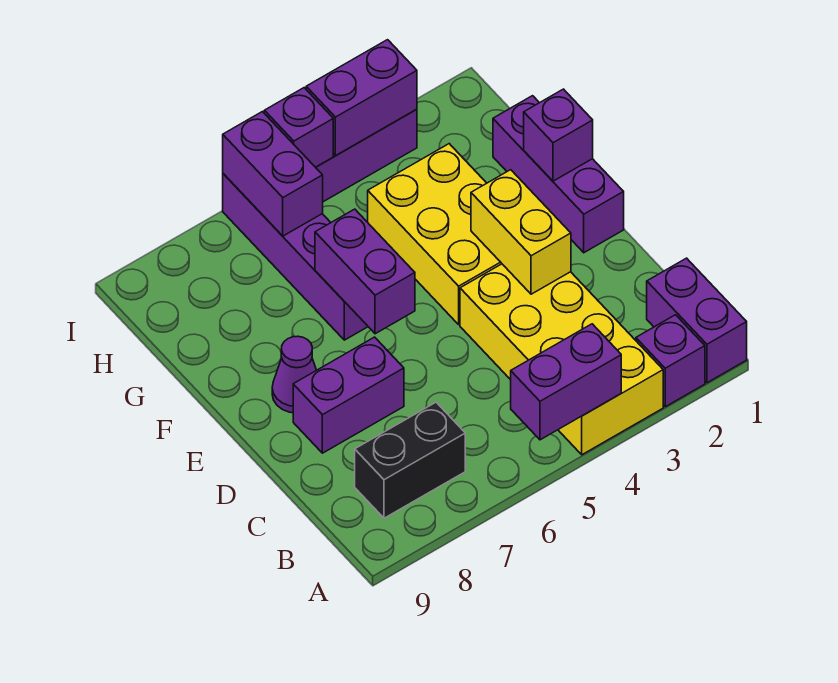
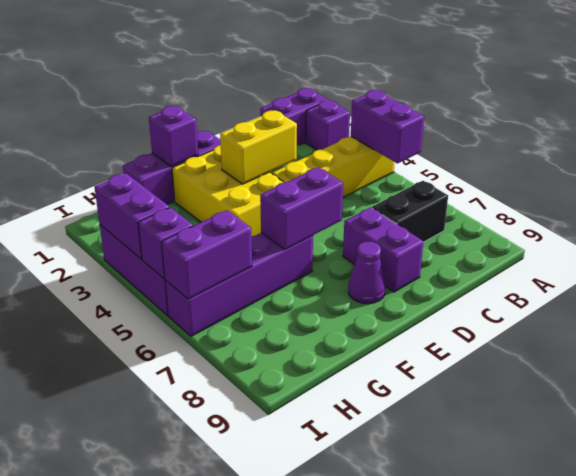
yellow brick A3:D4 level 1 -> yellow brick A4:D4 level 1
black brick B7:B8 level 1 -> black brick B7:C7 level 1
yellow brick E3:G4 level 1 -> yellow brick E2:F4 level 1

